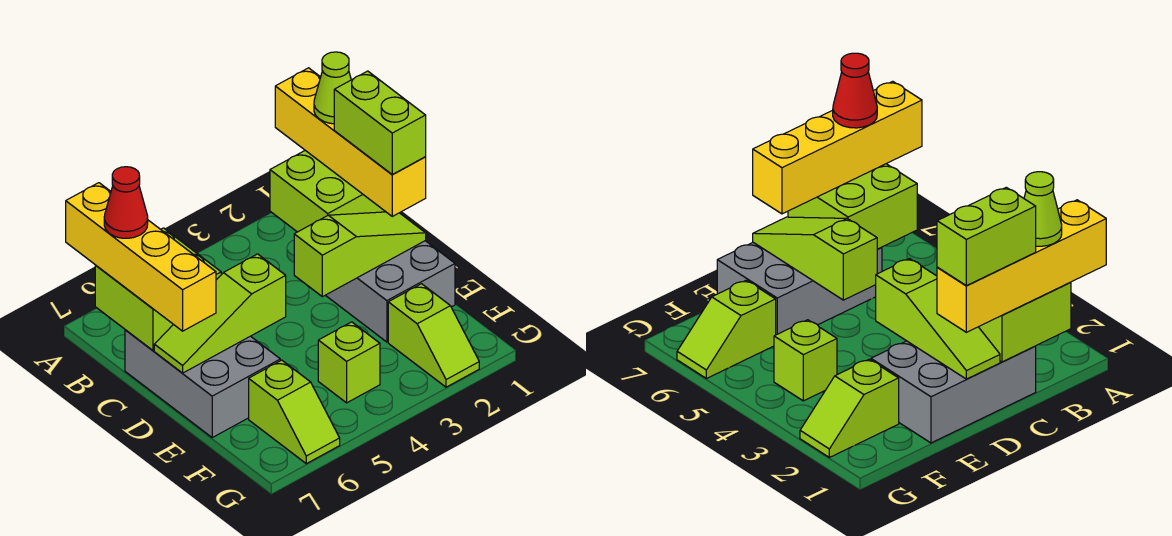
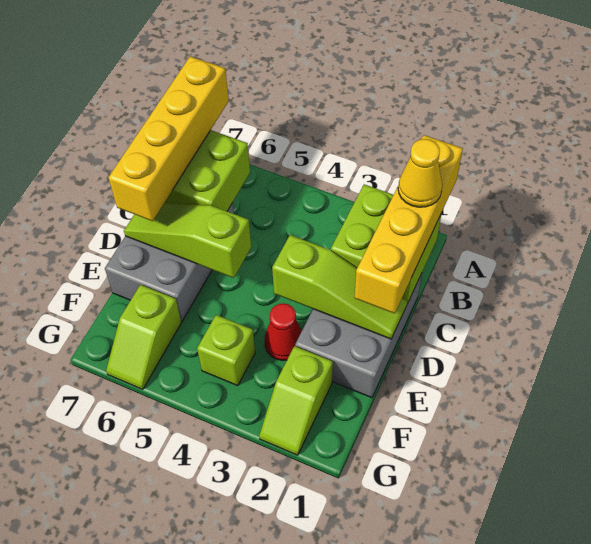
lime cone B1 level 4 -> yellow cone B1 level 4
red cone B7 level 4 -> red cone E3 level 1
lime brick C1:D1 level 4 -> none

